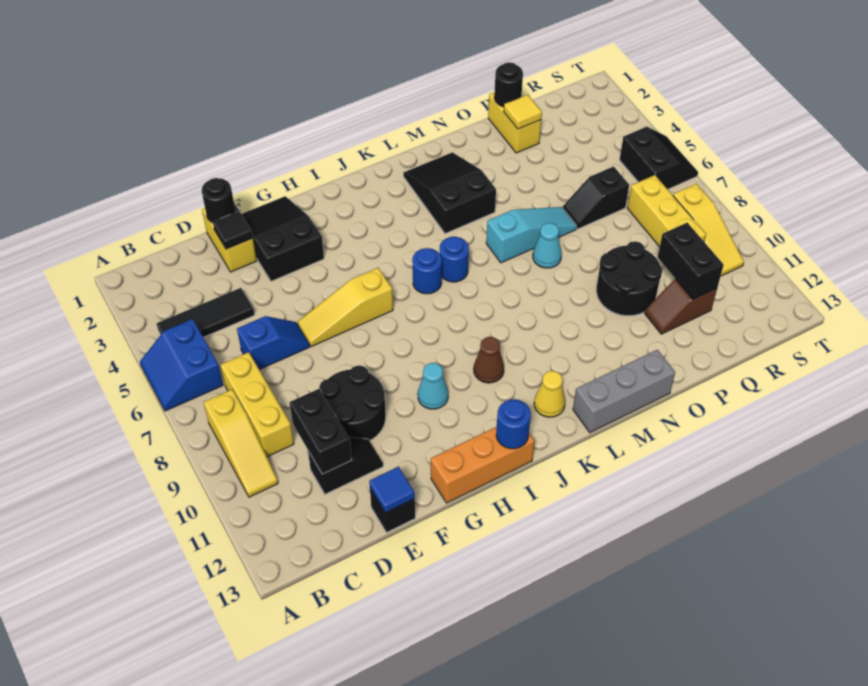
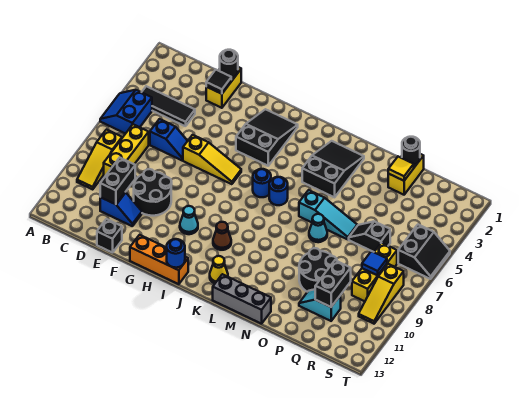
black slope D11:E11 level 1 top D -> blue slope D11:E11 level 1 top D
blue tile E13 level 2 -> blue tile R8 level 2
black slope F1:G3 level 1 top 3 -> black slope H2:I4 level 1 top 4
yellow slope F6:H6 level 1 top H -> yellow slope F6:H6 level 1 top F
brown slope P11:Q11 level 1 top Q -> cyan slope P11:Q11 level 1 top Q

